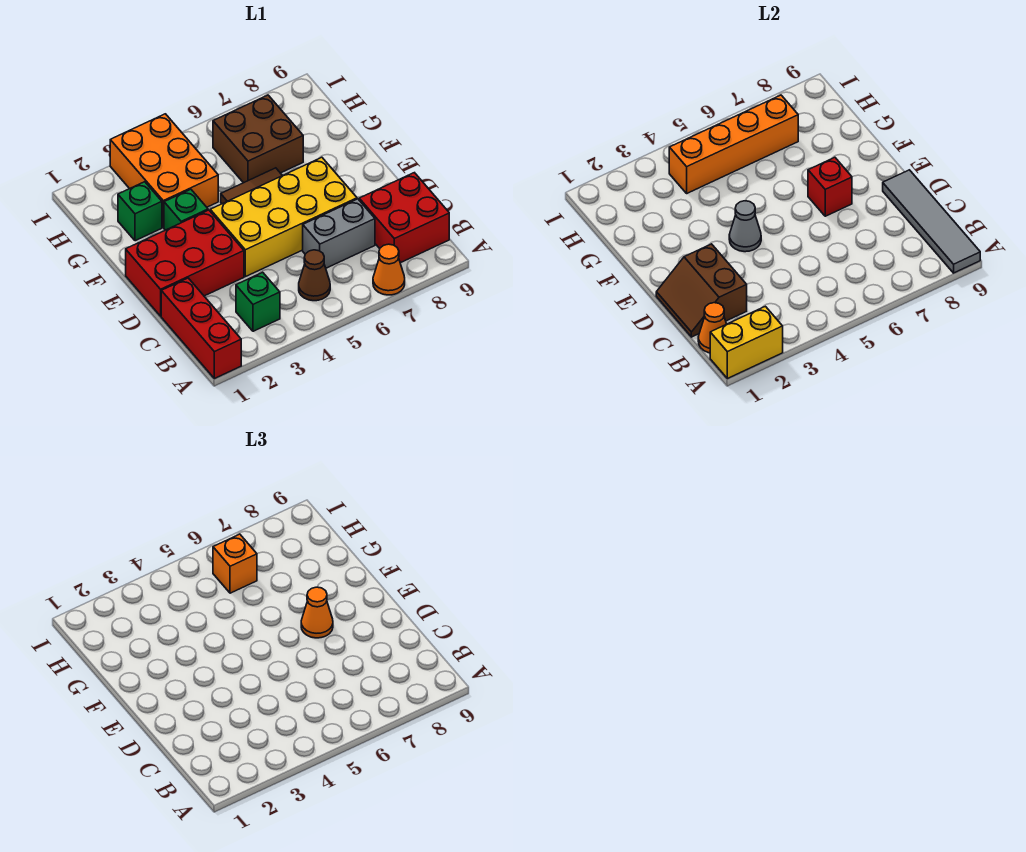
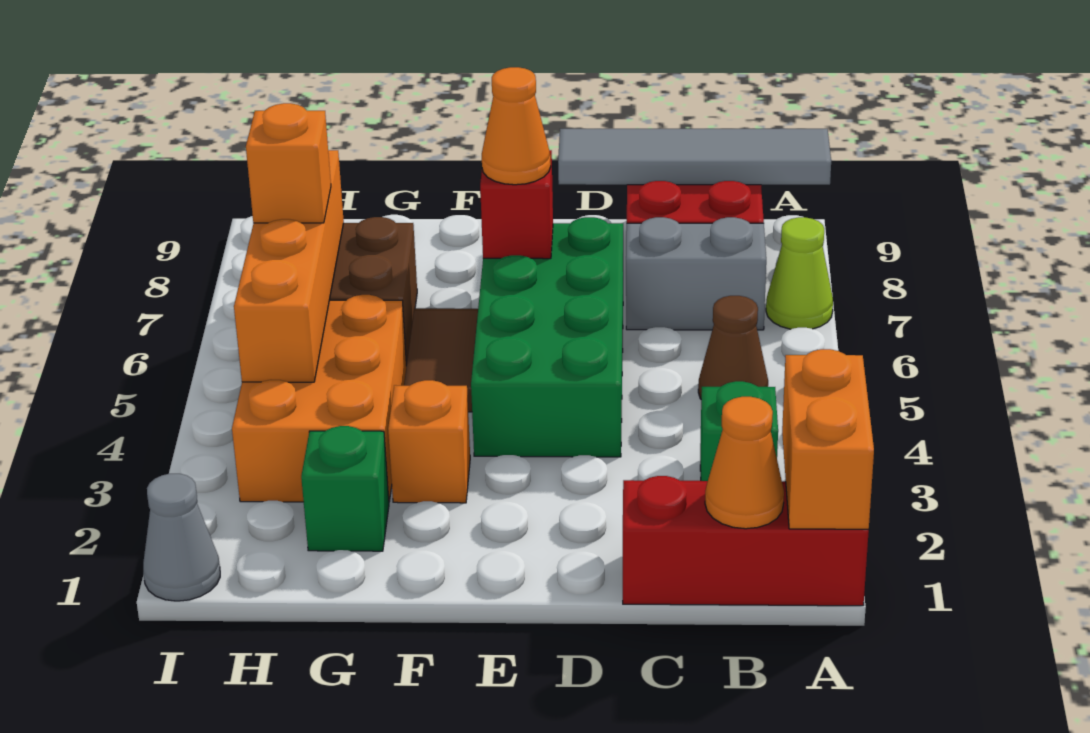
yellow brick A1:A2 level 2 -> orange brick A1:A2 level 2
orange cone A7 level 1 -> lime cone A7 level 1
brown slope C1:D2 level 2 top 2 -> none
grey brick C6:C7 level 1 -> grey brick B7:C7 level 1
red brick D1:E3 level 1 -> none
yellow brick D4:E7 level 1 -> green brick D4:E7 level 1
grey cone E4 level 2 -> grey cone I1 level 1
green brick F3 level 1 -> orange brick F3 level 1
orange brick G3:I4 level 1 -> orange brick G3:H5 level 1

